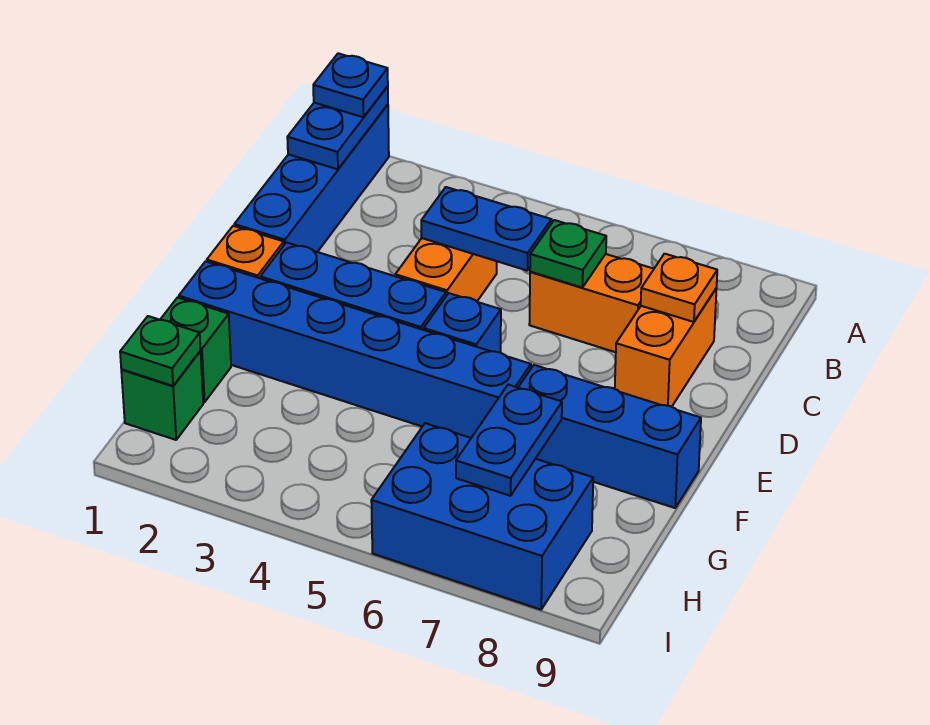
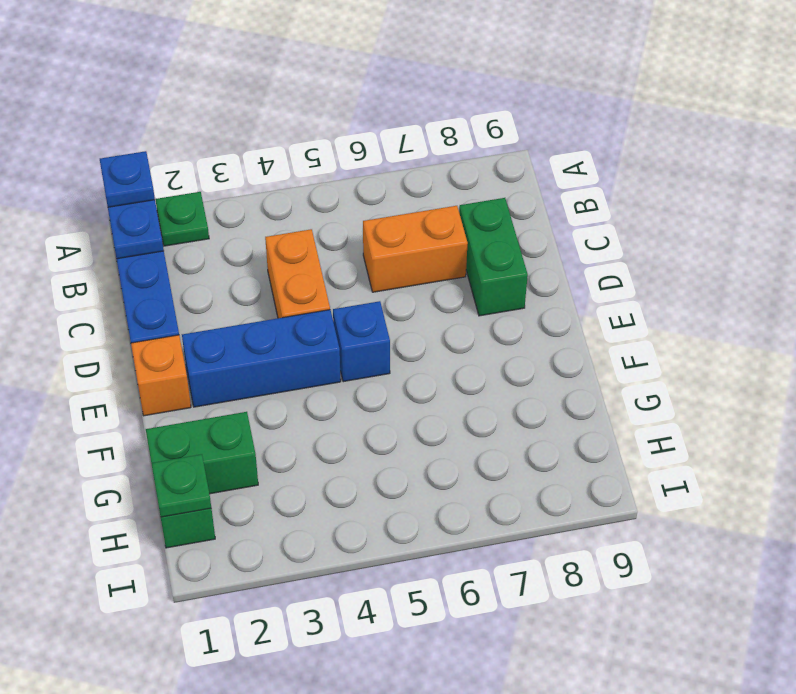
blue plate C4:C5 level 2 -> none
green plate C6 level 2 -> green plate A2 level 1
orange brick C8:D8 level 1 -> green brick C8:D8 level 1
orange plate C8 level 2 -> none
blue brick F1:F6 level 1 -> none
blue brick F7:F9 level 1 -> none
green brick G1 level 1 -> green brick G1:G2 level 1
blue plate G7:H7 level 2 -> none
blue brick H6:I8 level 1 -> none

